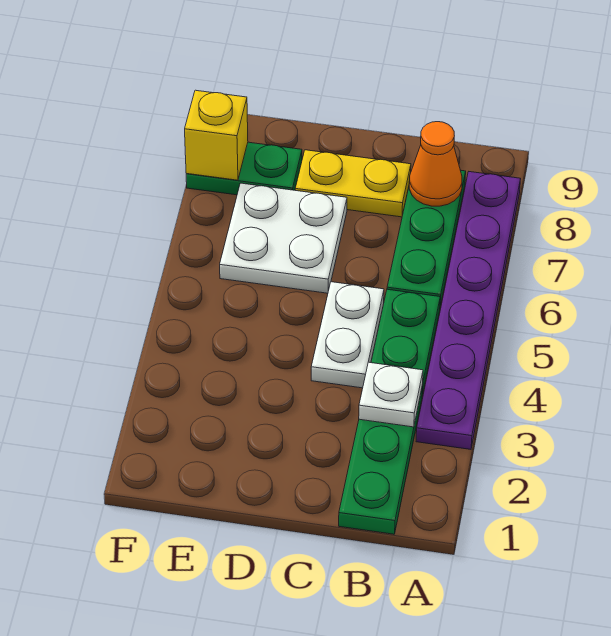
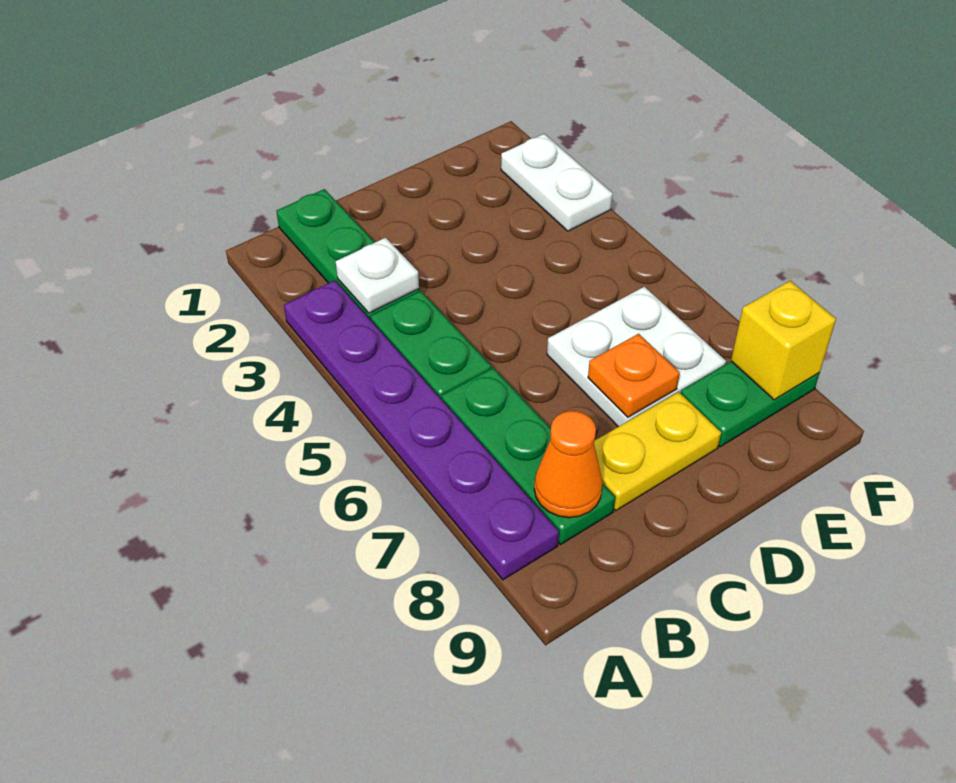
white plate C4:C5 level 1 -> white plate F2:F3 level 1
none -> orange plate D7 level 2

